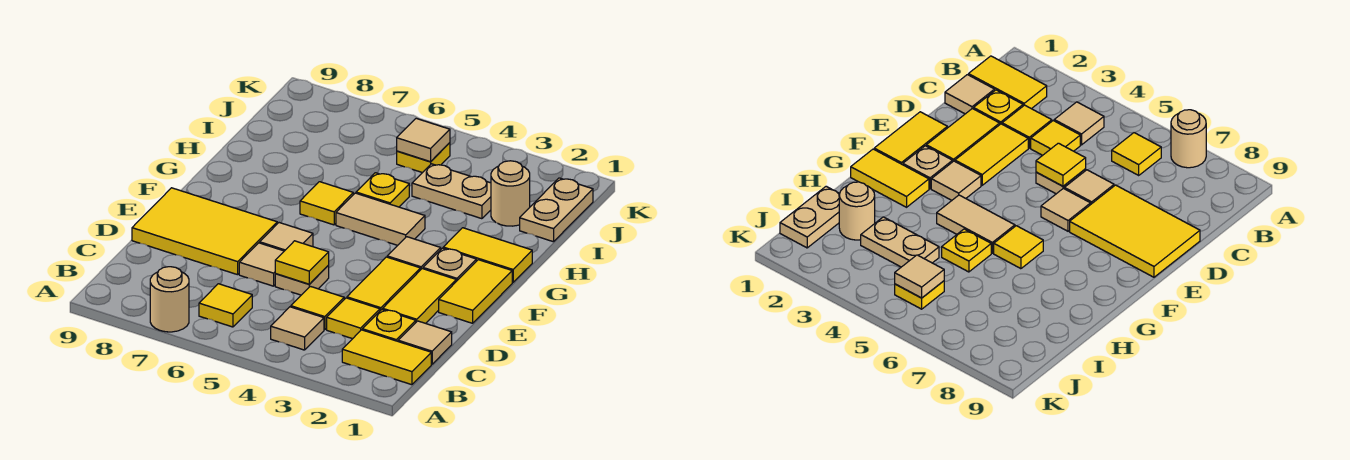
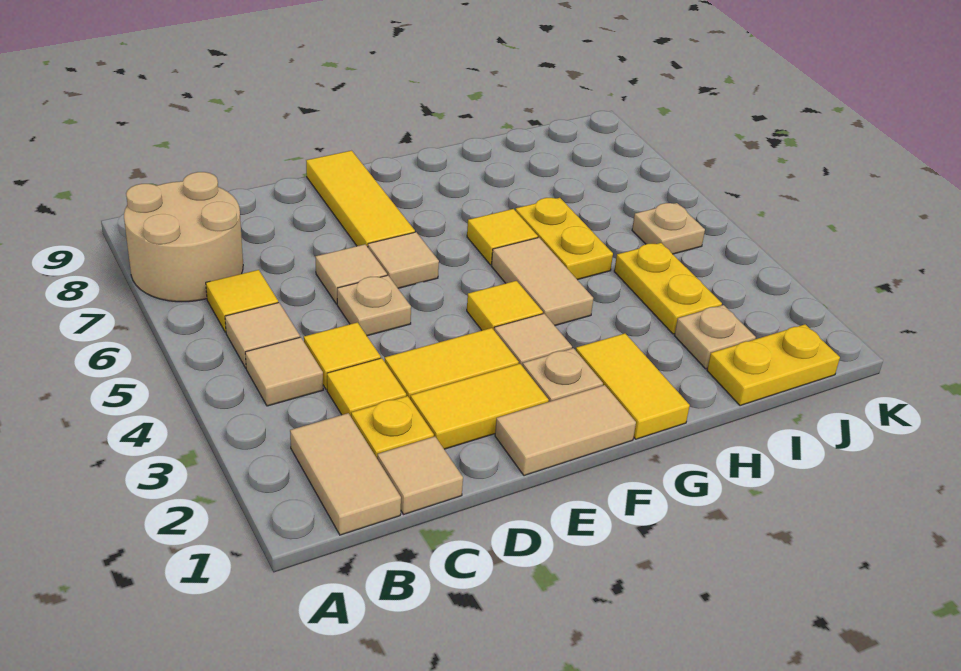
tan round brick A7 level 1 -> tan round brick A7:B8 level 1
yellow tile B1:B2 level 1 -> tan tile B1:B2 level 1
yellow tile D5 level 2 -> yellow tile F4 level 1
yellow tile D7:E9 level 1 -> yellow tile E7:E9 level 1
yellow tile E1:F1 level 1 -> tan tile E1:F1 level 1
yellow plate H5 level 1 -> yellow plate H5:H6 level 1
tan plate I1:J1 level 1 -> yellow plate I1:J1 level 1
tan round brick I2 level 1 -> tan plate I2 level 1
tan plate I3:I4 level 1 -> yellow plate I3:I4 level 1
yellow plate J5 level 1 -> tan plate J5 level 1
tan tile J5 level 2 -> tan tile B5 level 1

